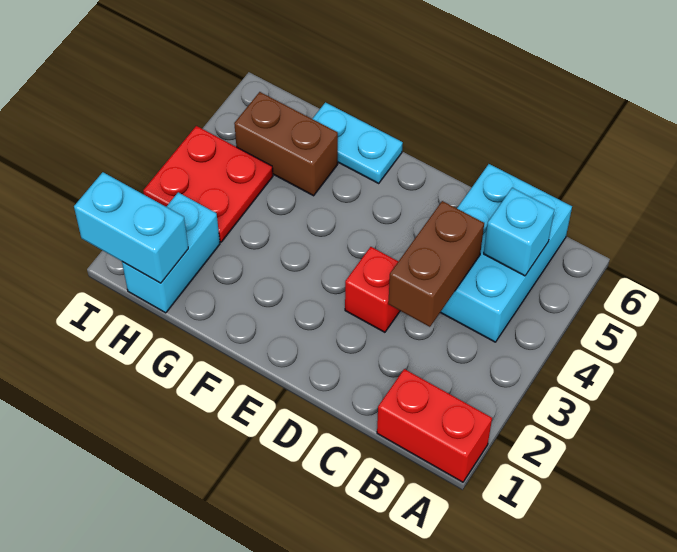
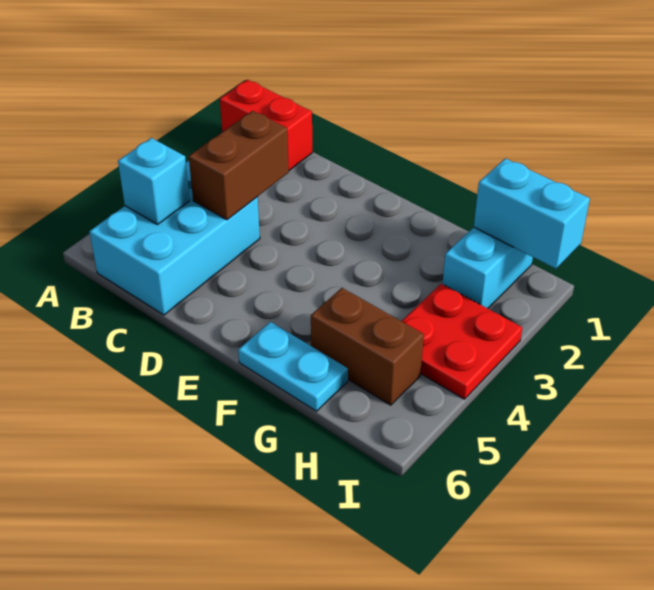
red brick D3 level 1 -> none

